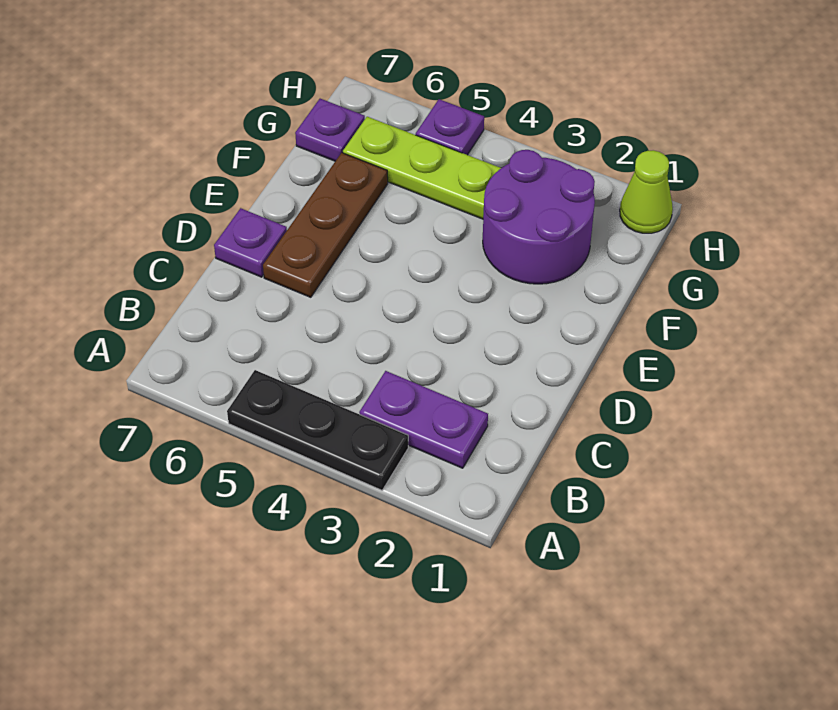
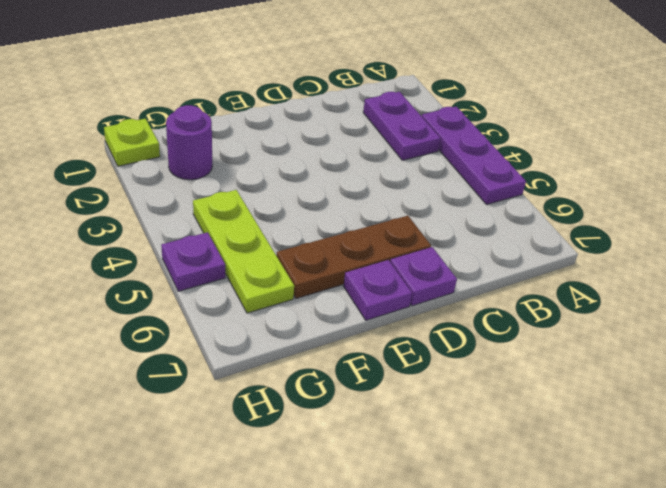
black plate A3:A5 level 1 -> purple plate A3:A5 level 1
purple round brick F2:G3 level 1 -> purple round brick G2 level 1
purple plate G7 level 1 -> purple plate E7 level 1
lime cone H1 level 1 -> lime plate H1 level 1

